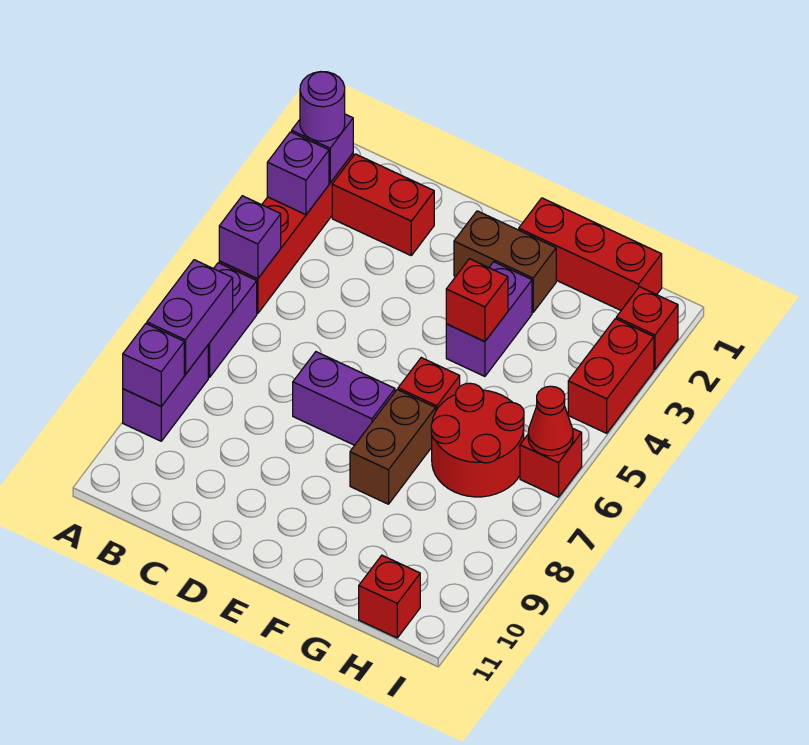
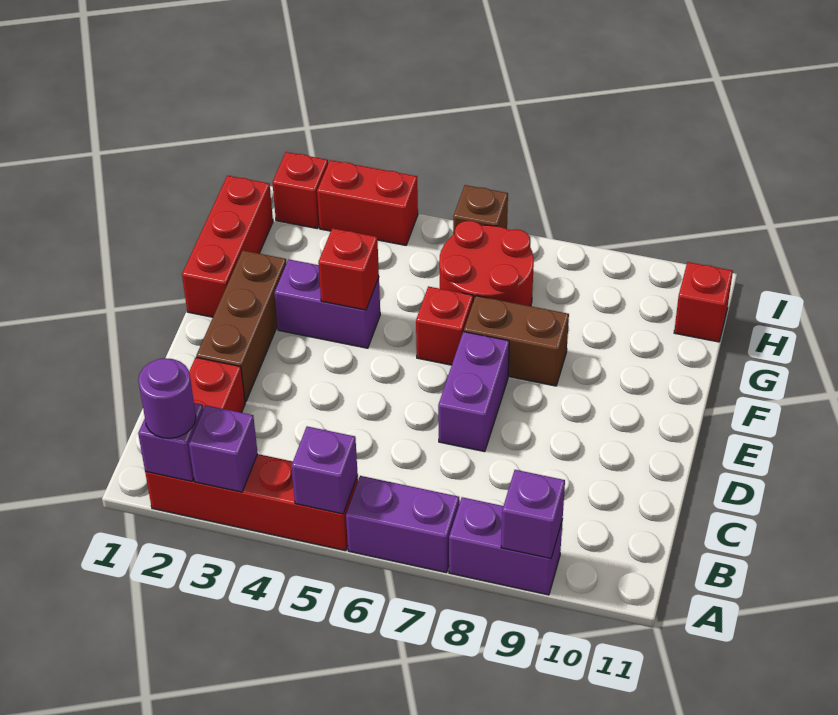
purple brick A7:A8 level 2 -> none
brown brick E2:F2 level 1 -> brown brick D2:F2 level 1
red brick I6 level 1 -> brown brick I6 level 1
red cone I6 level 2 -> none

